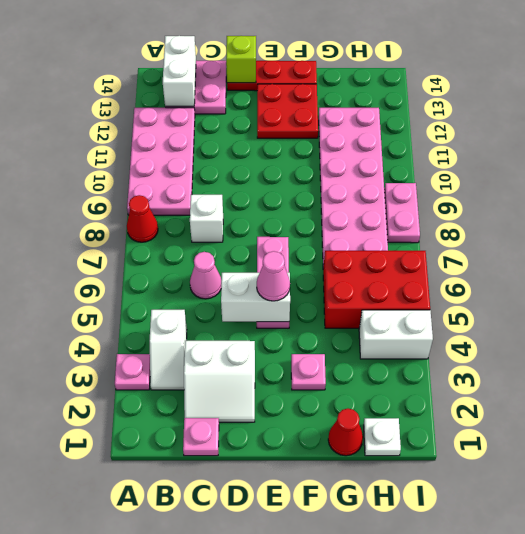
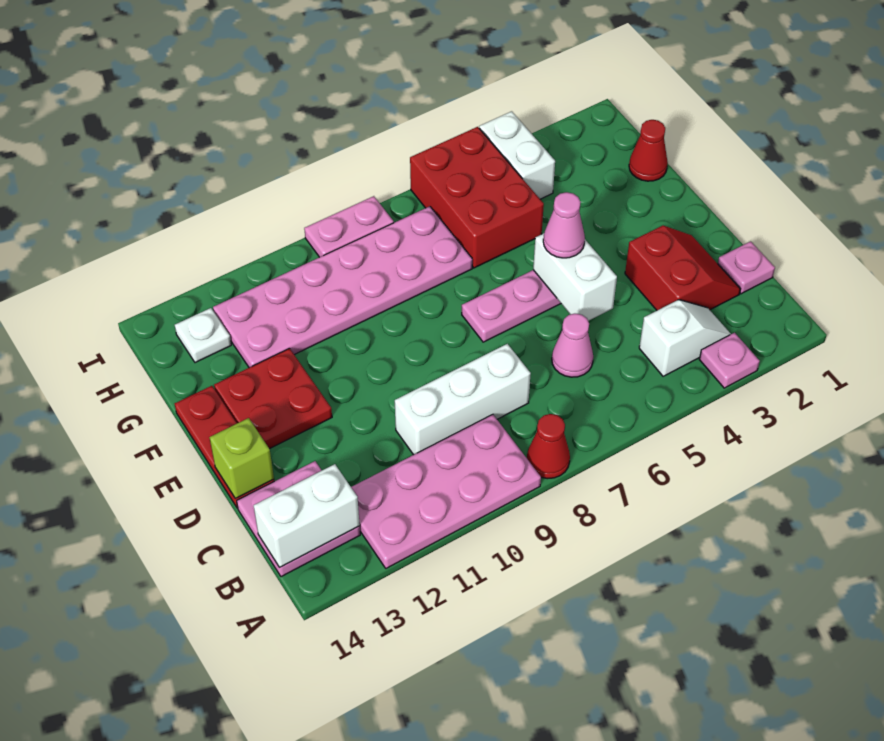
white slope C2:D3 level 1 top 3 -> red slope C2:D3 level 1 top 3
white brick C8 level 1 -> white brick C8:C10 level 1
pink plate F3 level 1 -> none
white plate H1 level 1 -> white plate H13 level 1

